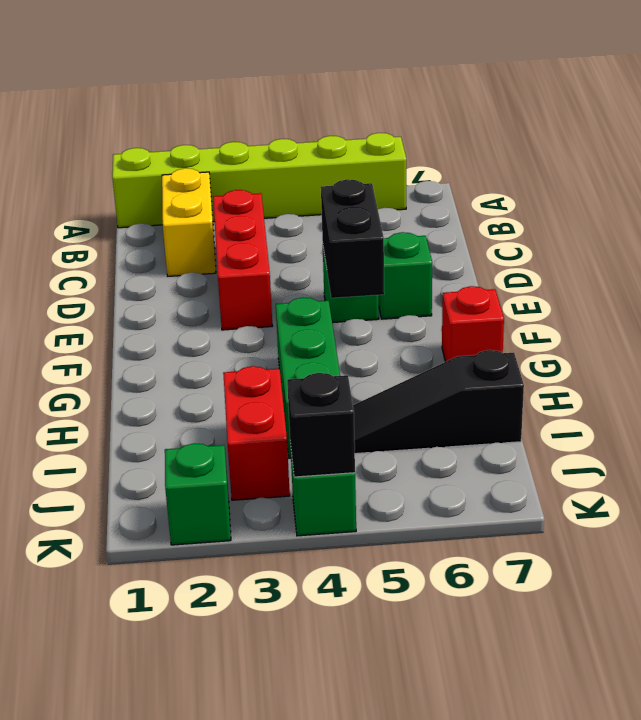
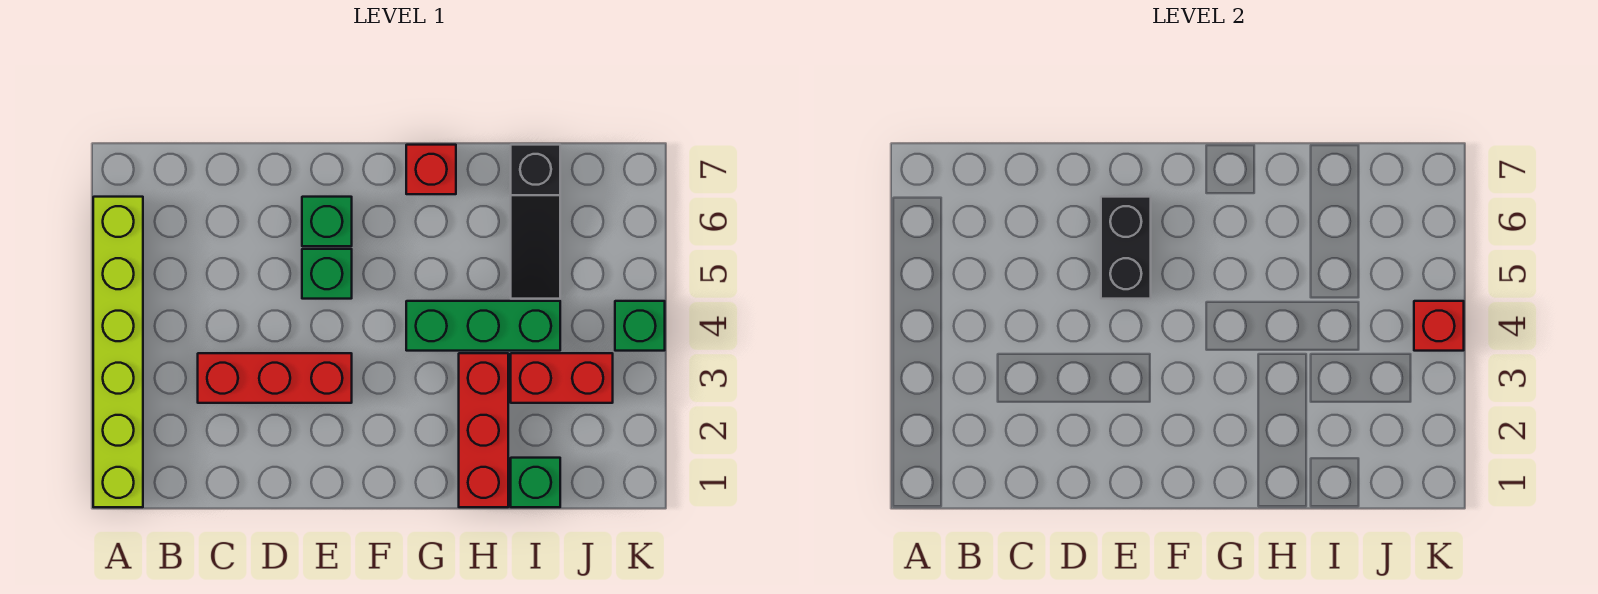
yellow brick B2:C2 level 1 -> none
black brick E5:F5 level 2 -> black brick E5:E6 level 2
none -> red brick H1:H3 level 1
green brick K2 level 1 -> green brick I1 level 1
black brick K4 level 2 -> red brick K4 level 2

